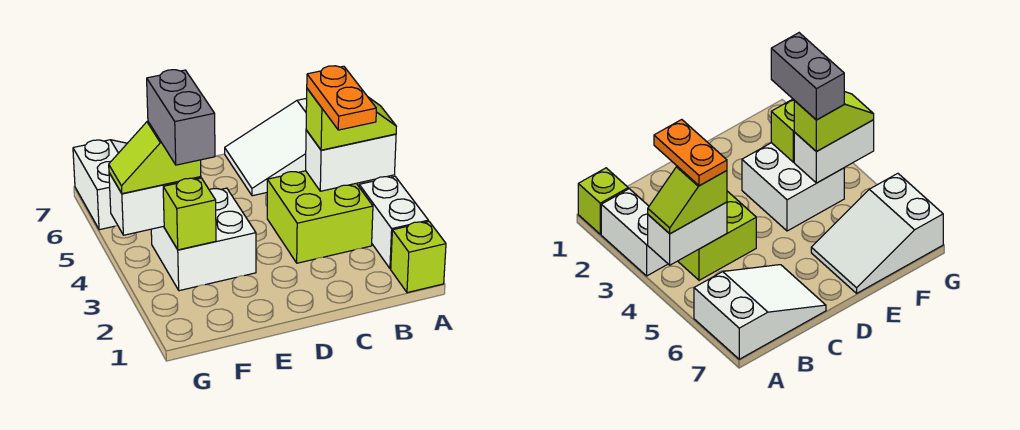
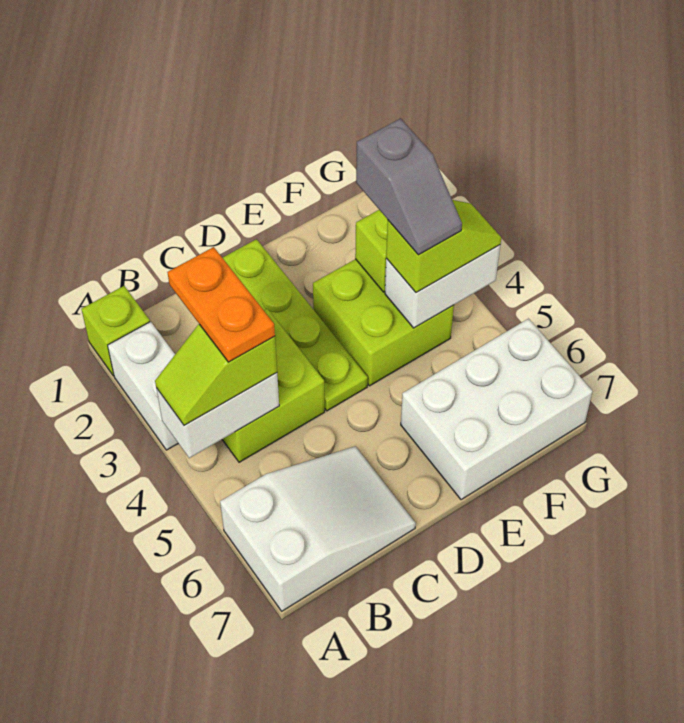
none -> lime plate D1:D4 level 1
white brick E3:F4 level 1 -> lime brick E3:F4 level 1
white slope E6:G7 level 1 top G -> white brick E6:G7 level 1
grey brick F3:F4 level 4 -> grey slope F3:F4 level 4 top 3

